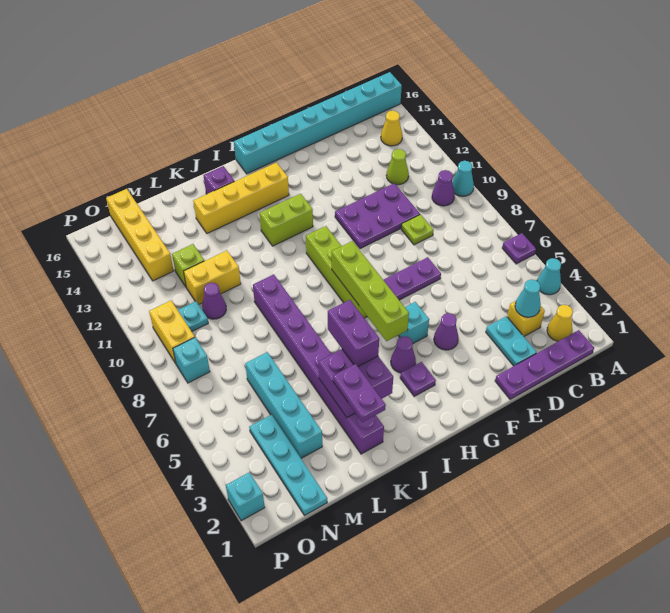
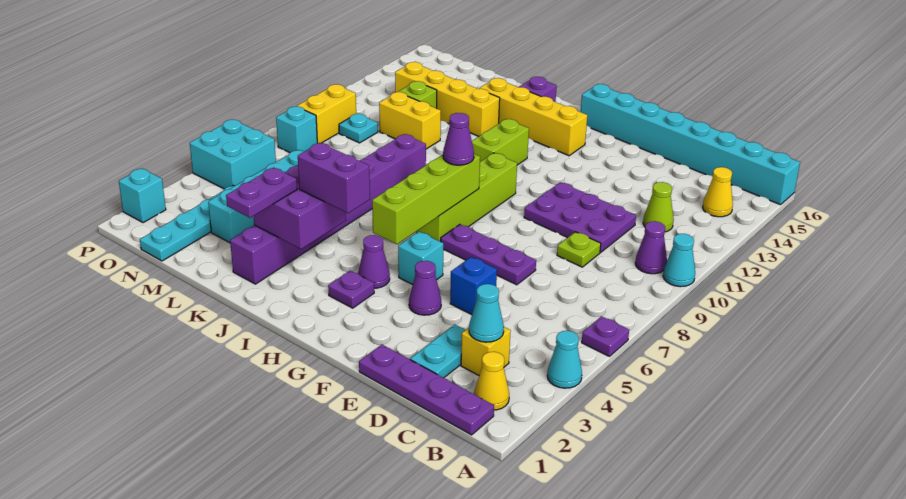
none -> blue brick E5 level 1
lime brick H12:I12 level 1 -> lime brick I11:I12 level 1
purple brick J4:J5 level 3 -> purple brick I4:J4 level 3
purple cone M10 level 1 -> purple cone H8 level 3
yellow brick N13:N16 level 1 -> yellow brick K13:N13 level 1
none -> cyan brick O5:P6 level 1

